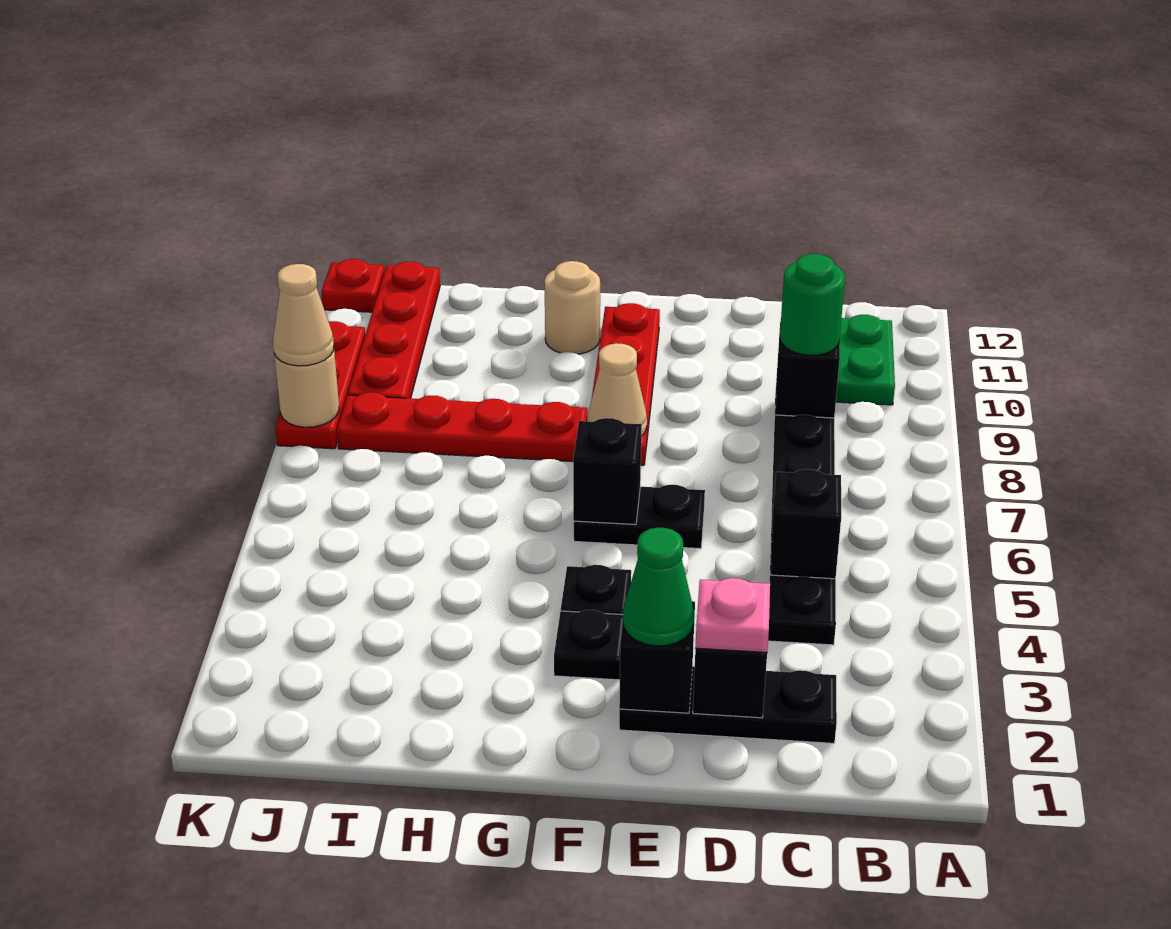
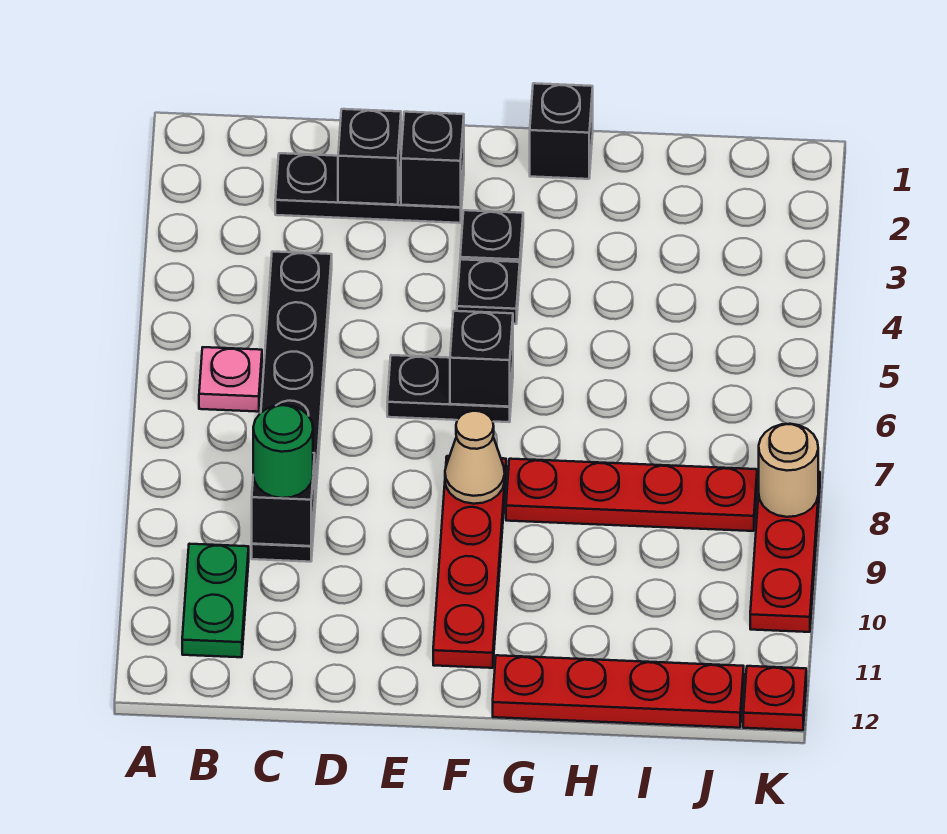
black brick C5 level 2 -> black brick G1 level 1
pink plate D2 level 3 -> pink plate B6 level 1
green cone E2 level 3 -> none
tan round brick G11 level 1 -> none
red plate J9:J12 level 1 -> red plate G12:J12 level 1
tan cone K8 level 3 -> none

